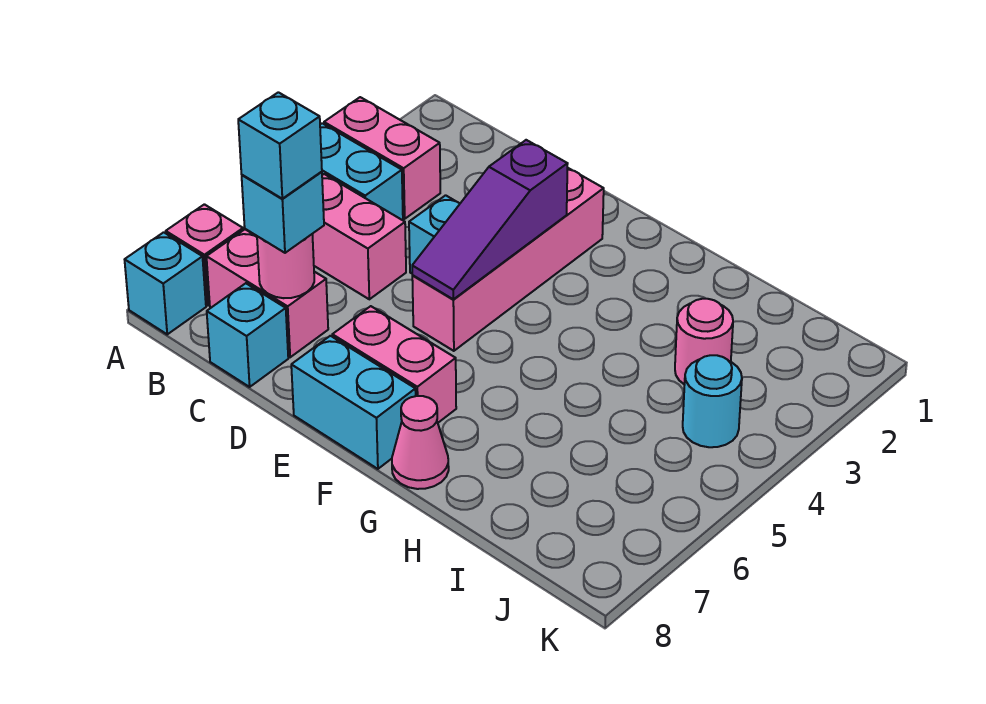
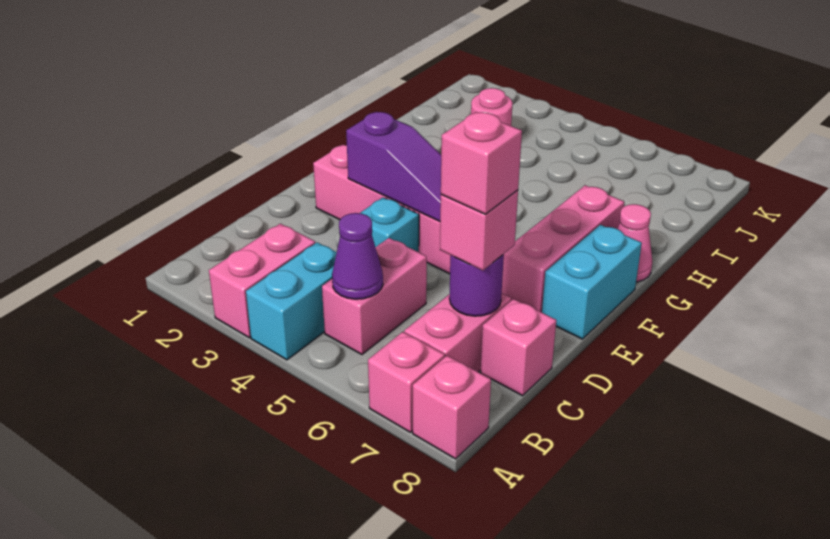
cyan brick A8 level 1 -> pink brick A8 level 1
none -> purple cone B5 level 2
pink round brick C7 level 2 -> purple round brick C7 level 2
cyan brick C7 level 3 -> pink brick C7 level 3
cyan brick C7 level 4 -> pink brick C7 level 4
cyan brick C8 level 1 -> pink brick C8 level 1
pink brick E7:F7 level 1 -> pink brick E7:G7 level 1
cyan round brick J4 level 1 -> none

